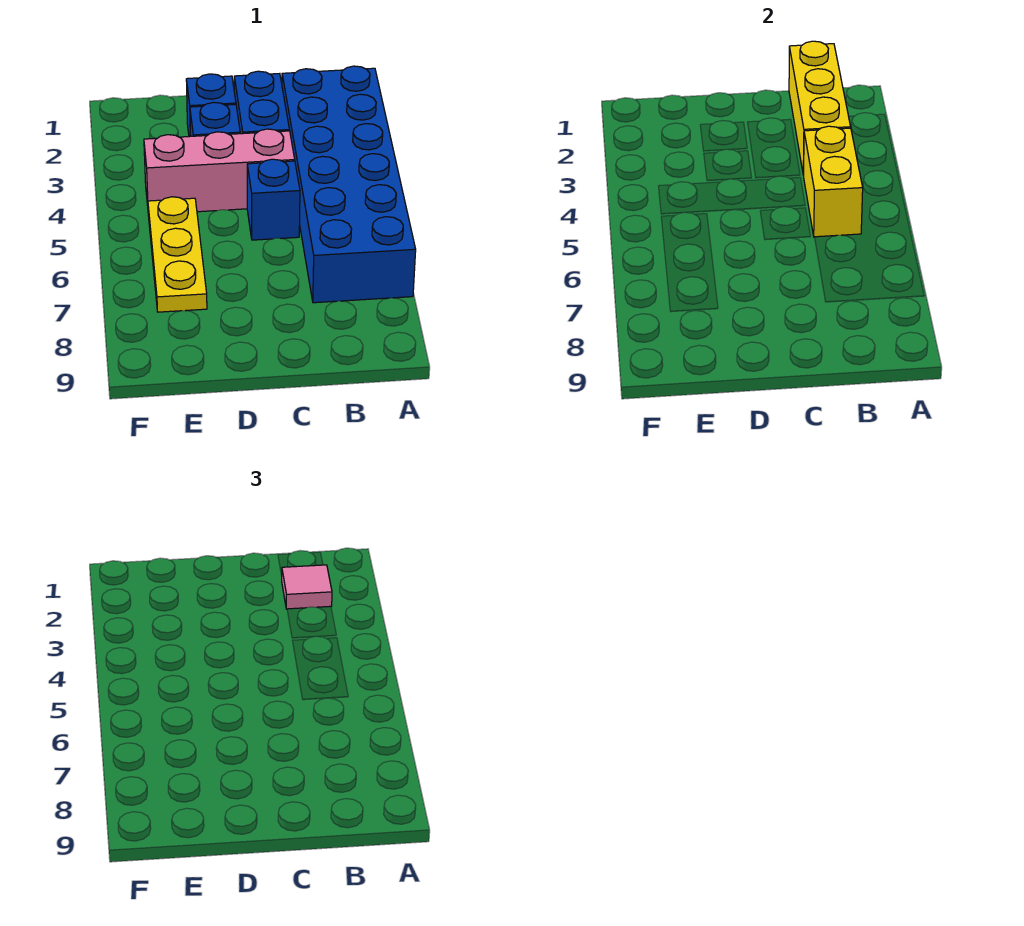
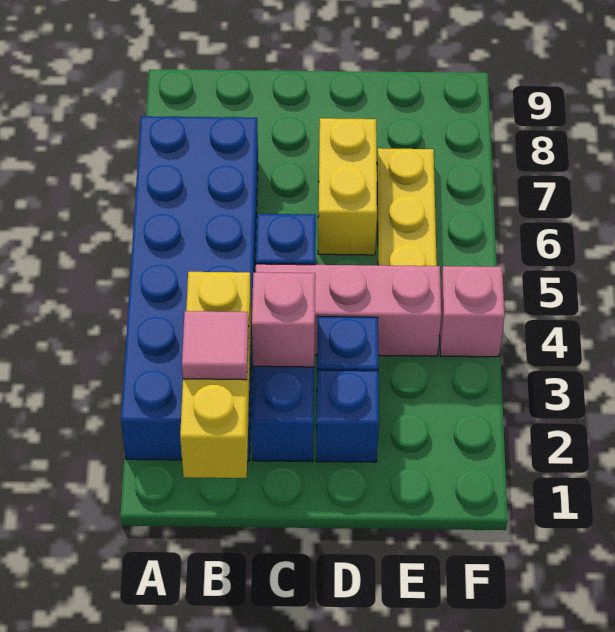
yellow brick B4:B5 level 2 -> yellow brick D6:D7 level 1
none -> pink brick C3 level 2
none -> pink brick F4 level 1

